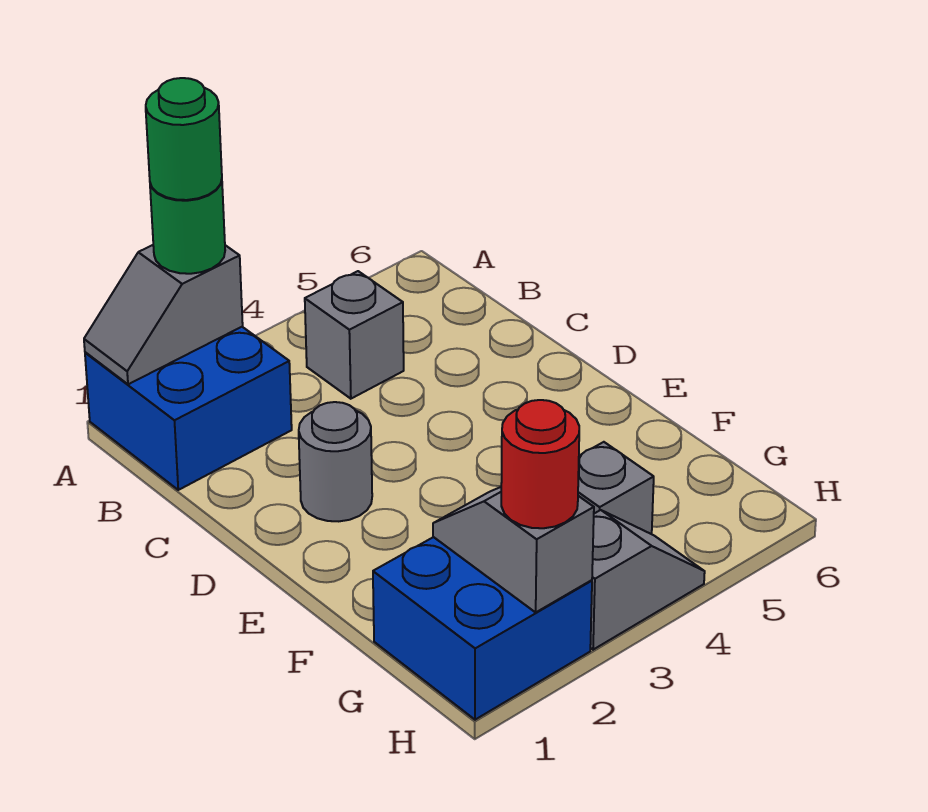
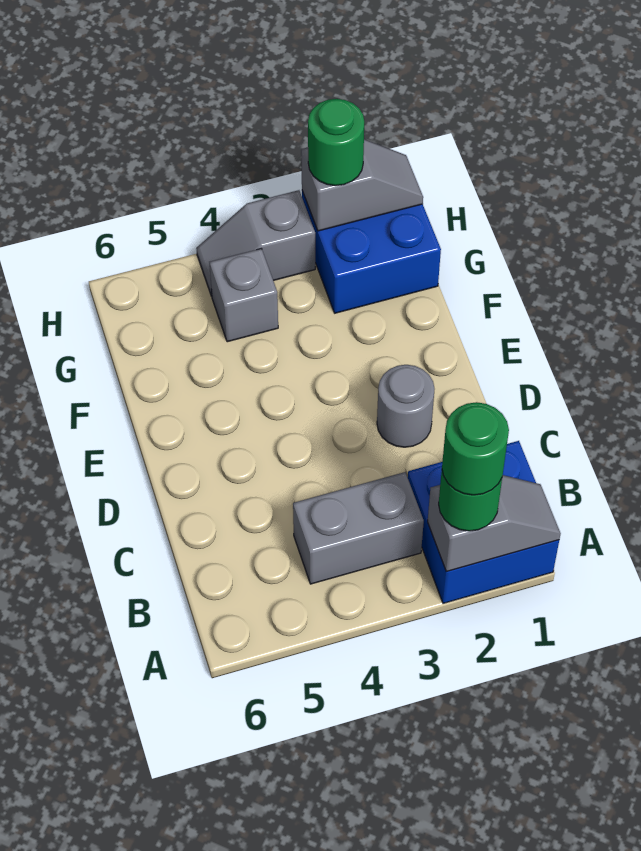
grey brick B4 level 1 -> grey brick B3:B4 level 1
grey slope G2:H2 level 2 top H -> grey slope H1:H2 level 2 top 2
red round brick H2 level 3 -> green round brick H2 level 3

